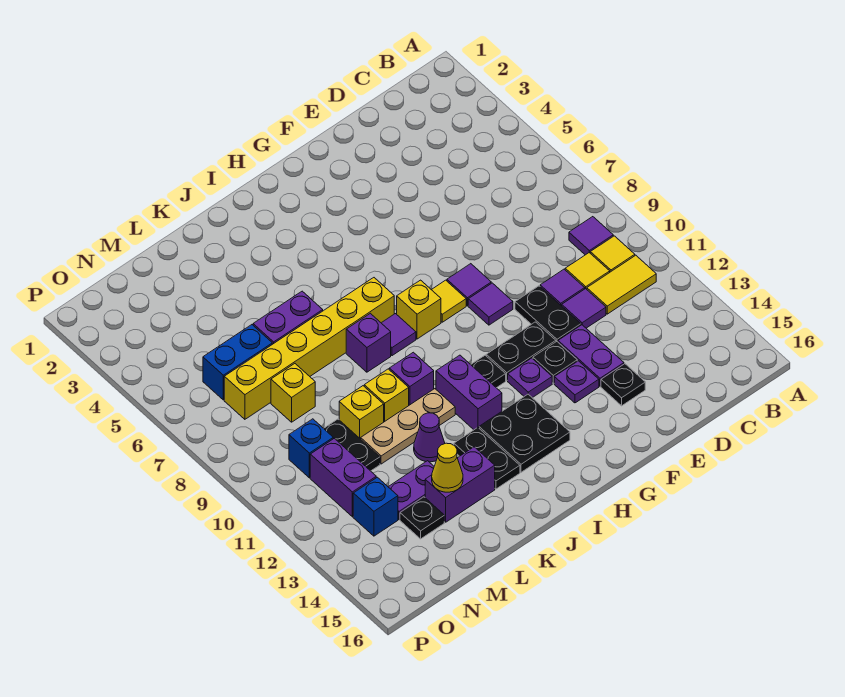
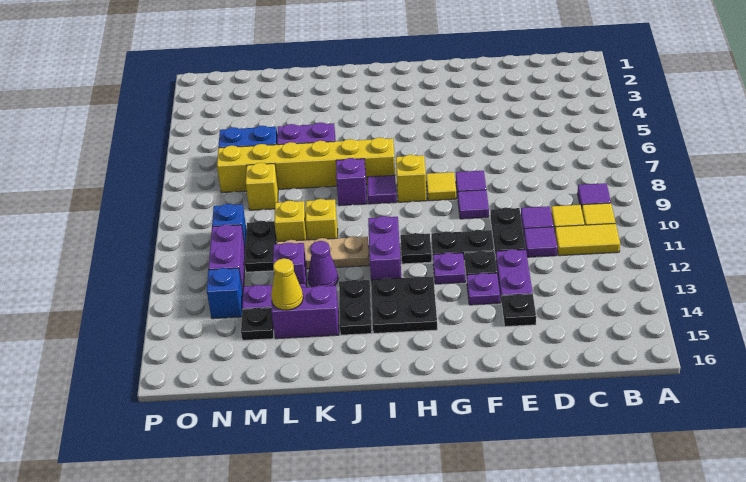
purple brick J10 level 1 -> purple brick L12 level 1

